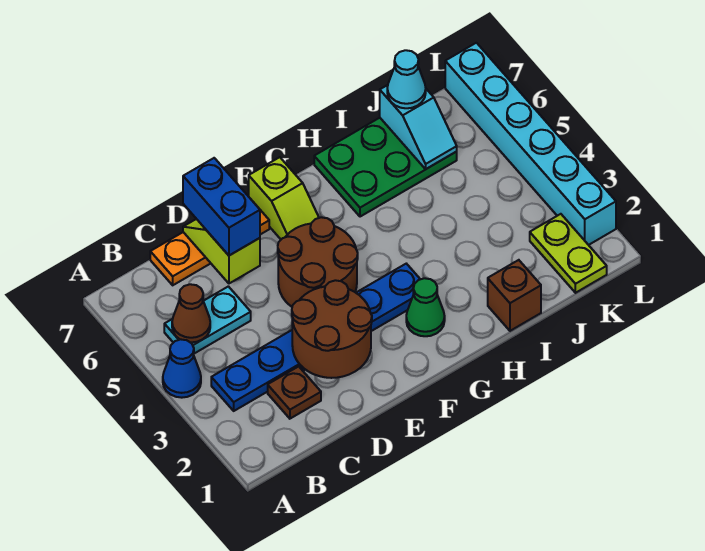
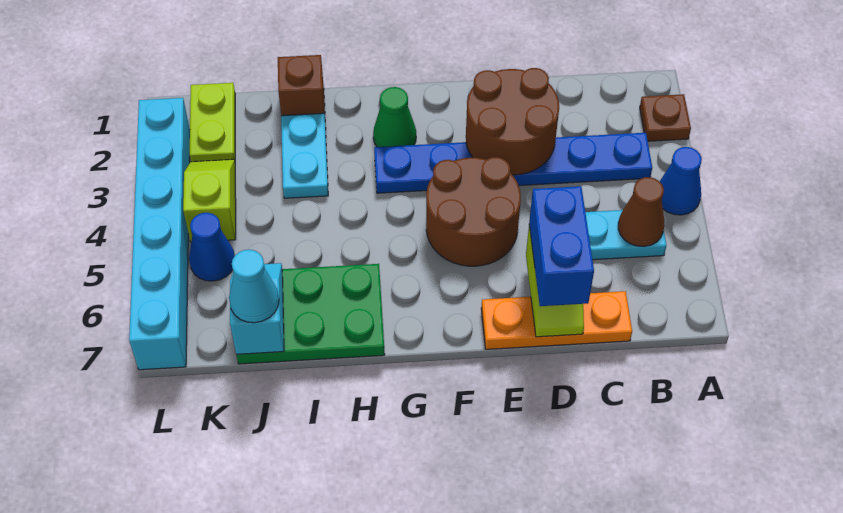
brown plate C2 level 1 -> brown plate A2 level 1
lime slope F6:F7 level 1 top 7 -> lime slope K3:K4 level 1 top 4
none -> cyan plate I2:I3 level 1
none -> blue cone K5 level 1

